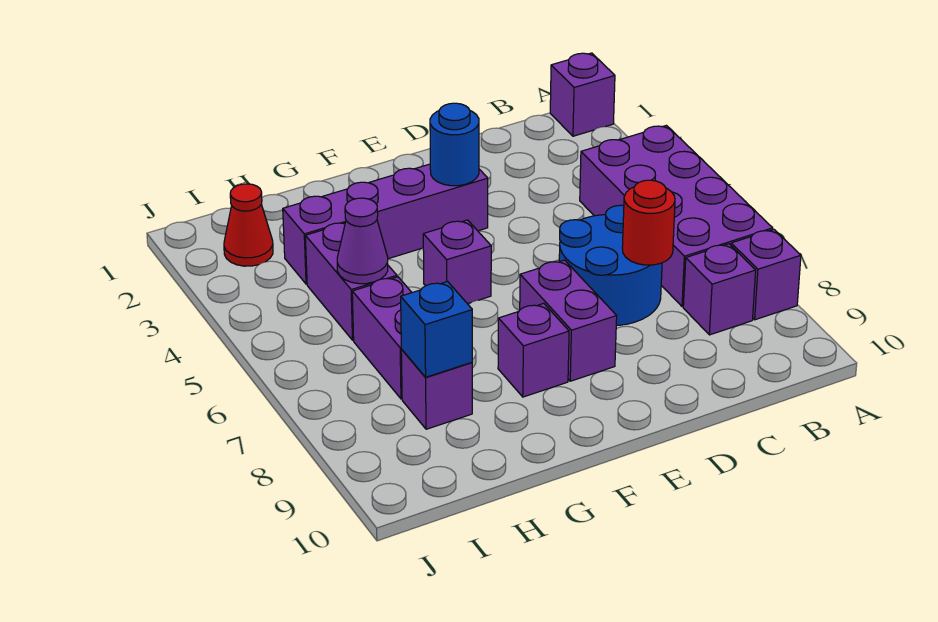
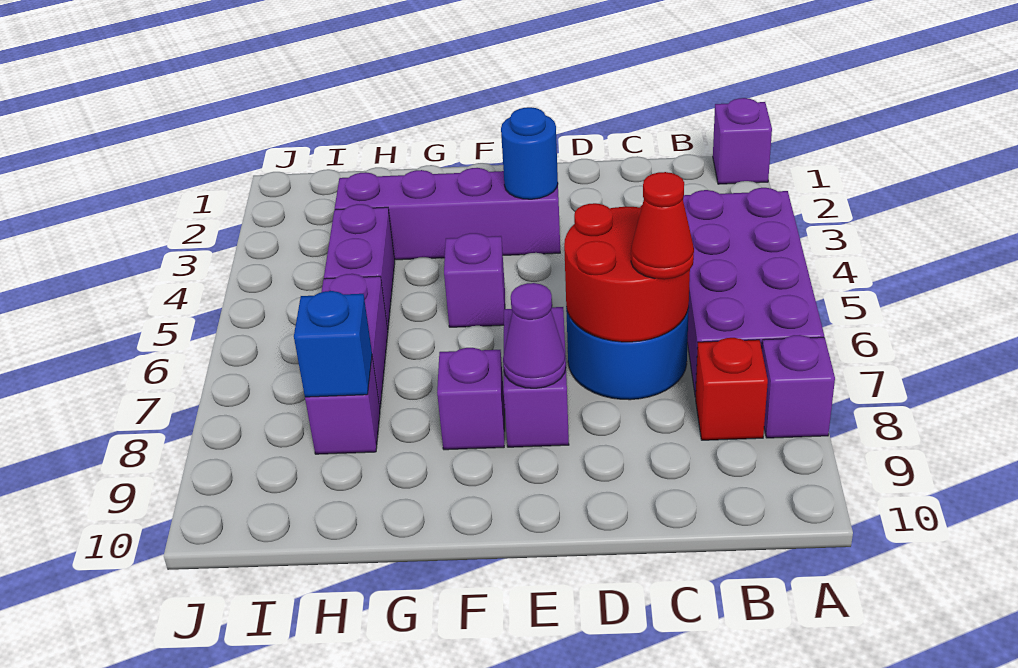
purple brick B8 level 1 -> red brick B8 level 1
red round brick C7 level 2 -> red round brick C6:D7 level 2
purple cone H5 level 2 -> purple cone E8 level 2
red cone I2 level 1 -> red cone C7 level 3

